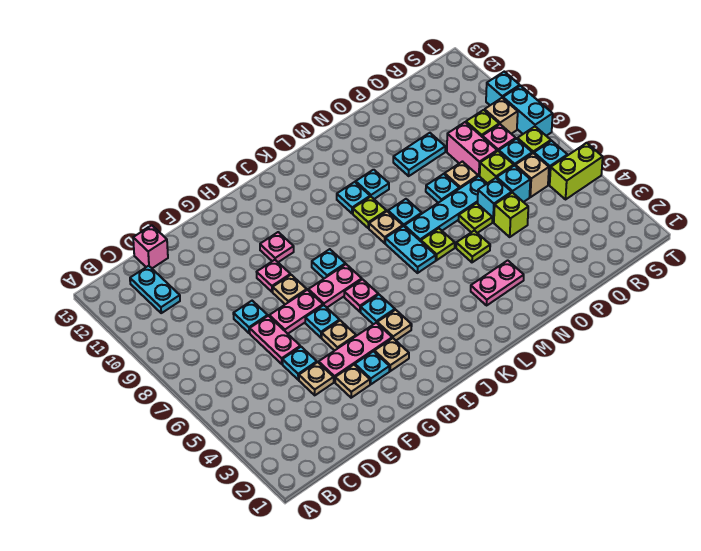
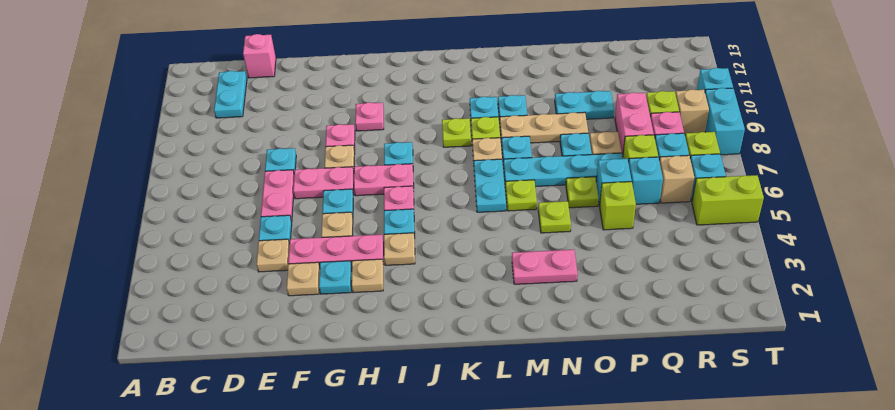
none -> lime plate K9 level 1
none -> tan plate M9:O9 level 1

